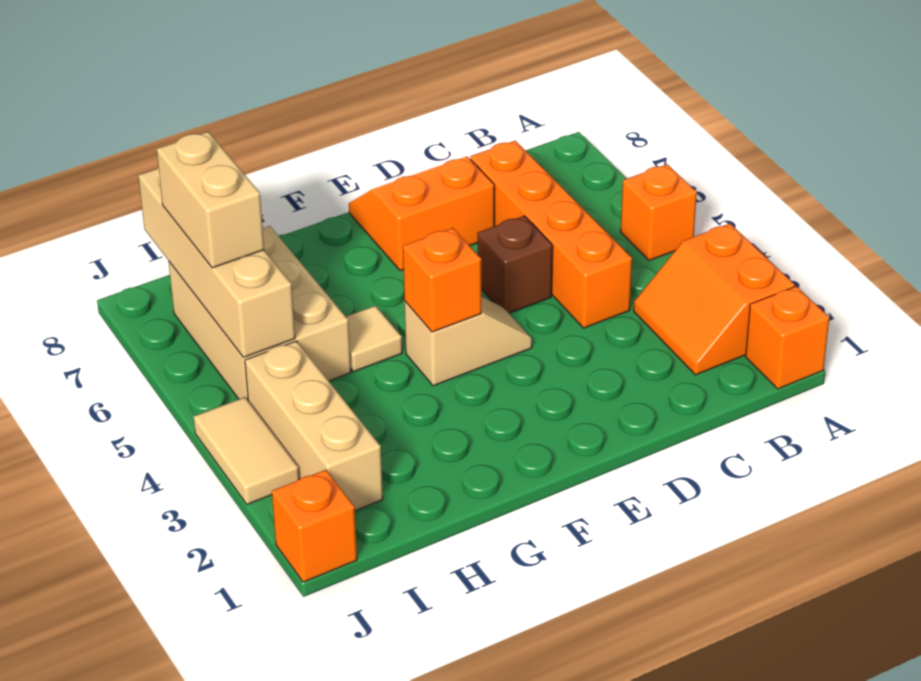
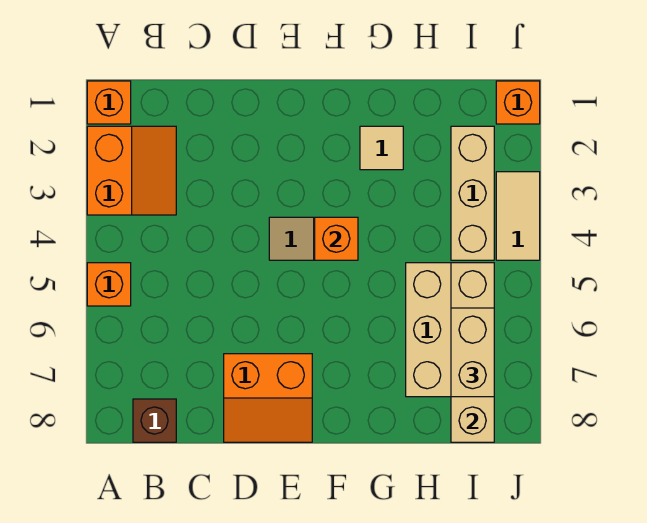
orange brick C4:C7 level 1 -> none
brown brick D5 level 1 -> brown brick B8 level 1
tan tile G5 level 1 -> tan tile G2 level 1

